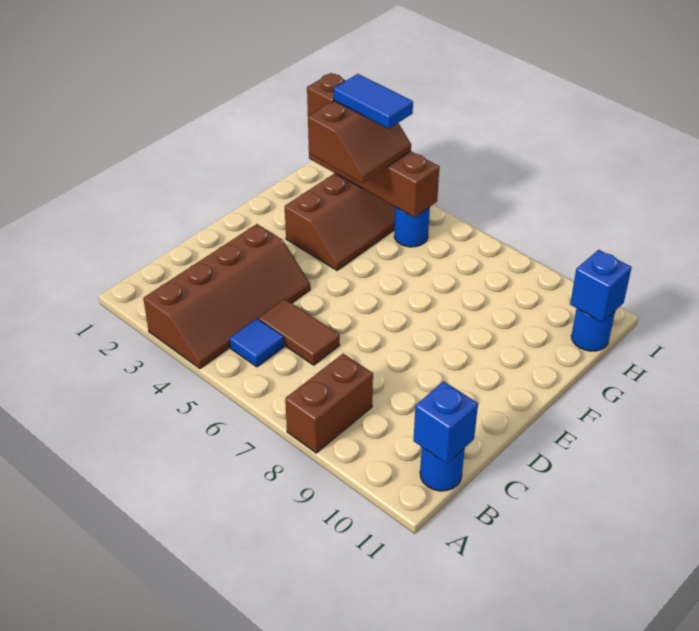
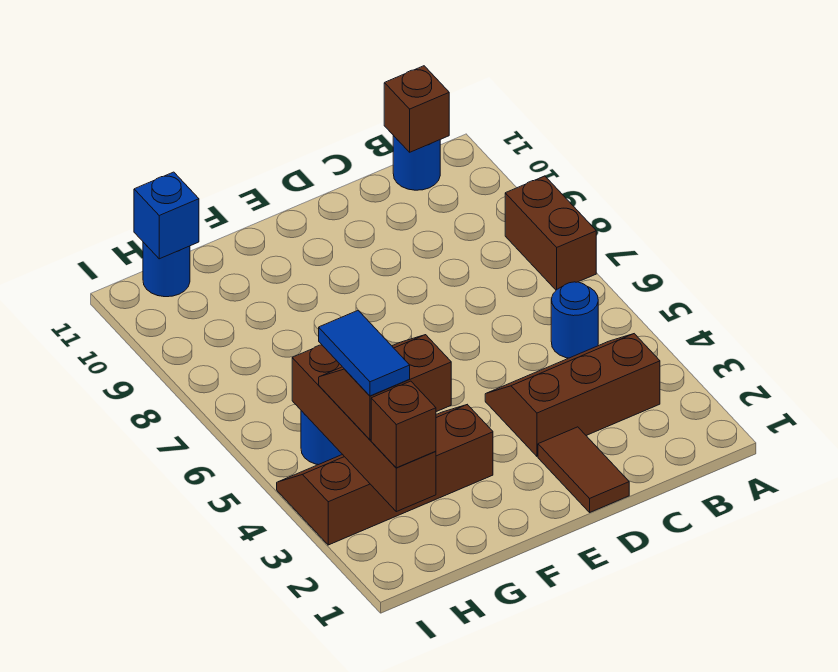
brown slope A3:D4 level 1 top 3 -> brown slope B3:D4 level 1 top 3
brown brick A8:B8 level 1 -> brown brick A7:A8 level 1
blue tile B5 level 1 -> blue round brick B5 level 1
blue brick B11 level 2 -> brown brick B11 level 2
brown tile C5:C6 level 1 -> brown tile D1:D2 level 1

